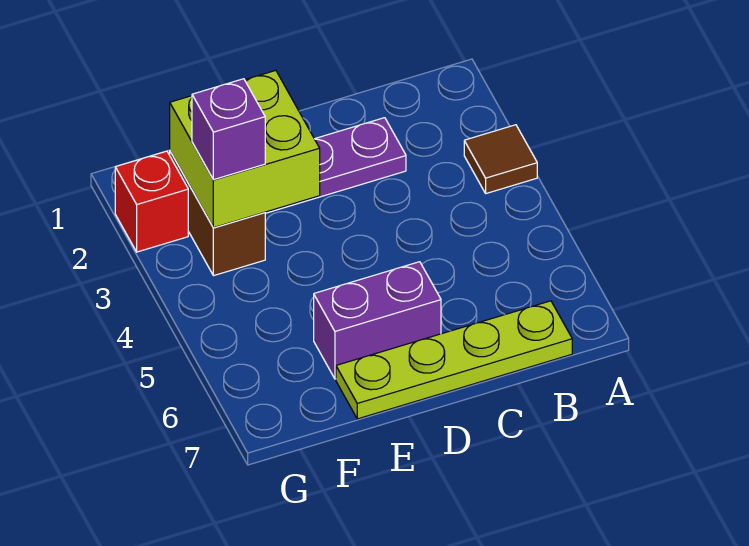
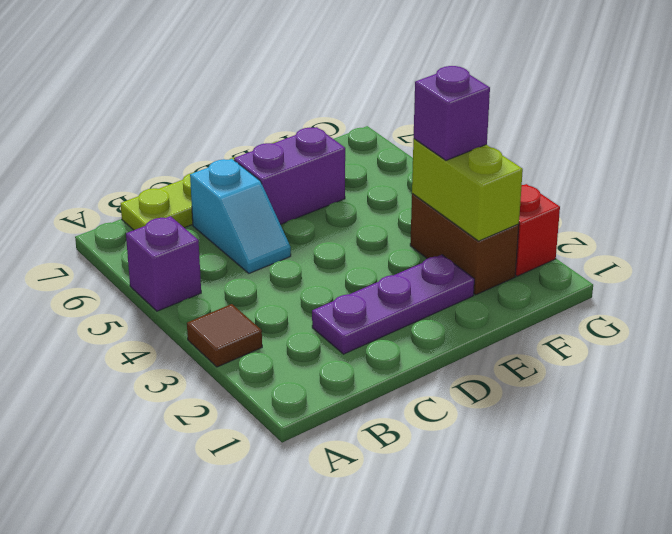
none -> purple brick A5 level 1
none -> cyan slope C5:C6 level 1 top 6
lime brick E2:F3 level 2 -> lime brick F2:F3 level 2

